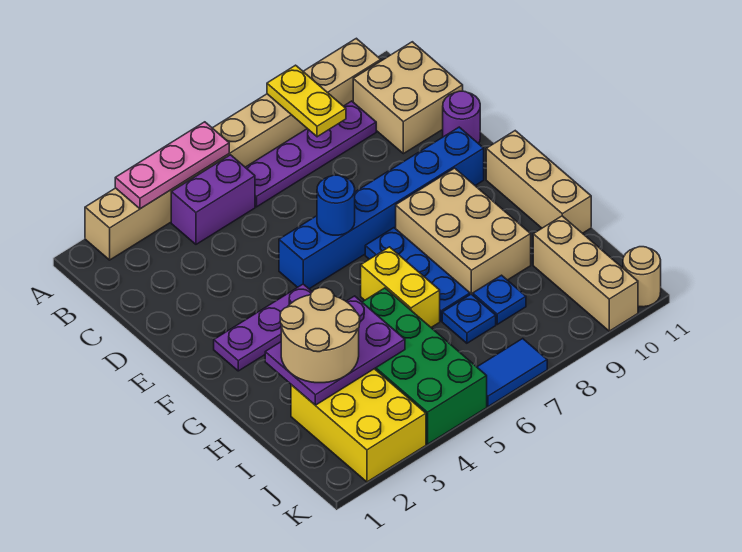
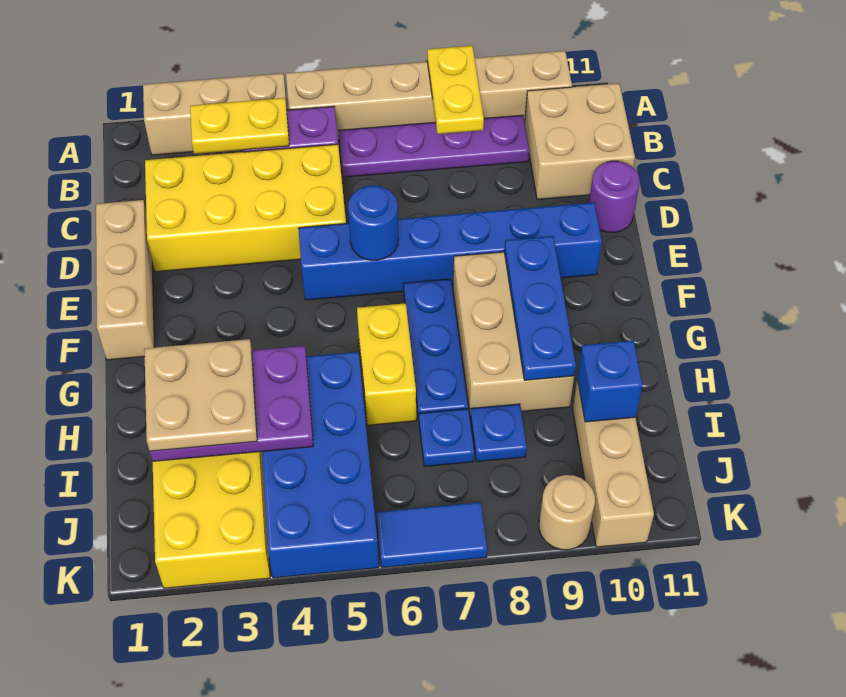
pink plate A3:A5 level 2 -> none
none -> yellow plate B3:B4 level 2
none -> yellow brick C2:D5 level 1
purple plate F2:F4 level 1 -> none
none -> blue plate F9:H9 level 2
tan brick F11:H11 level 1 -> tan brick D1:F1 level 1
tan round brick H2:I3 level 3 -> tan plate H2:I3 level 3
green brick H4:K5 level 1 -> blue brick H4:K5 level 1
none -> blue brick I10 level 2
tan round brick K11 level 1 -> tan round brick K9 level 1

